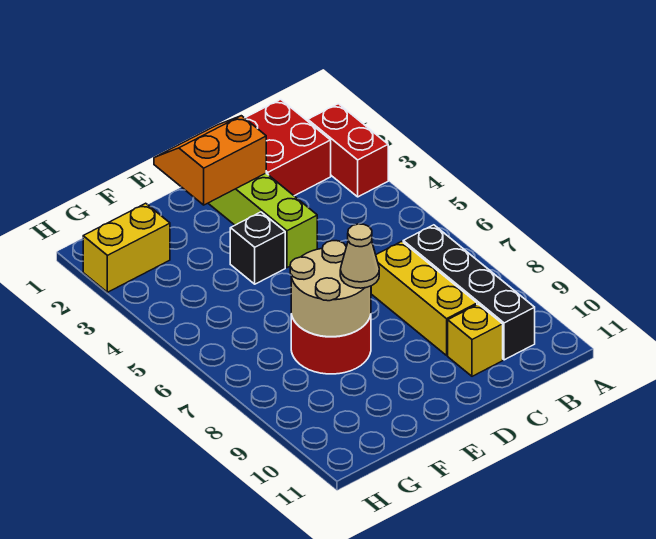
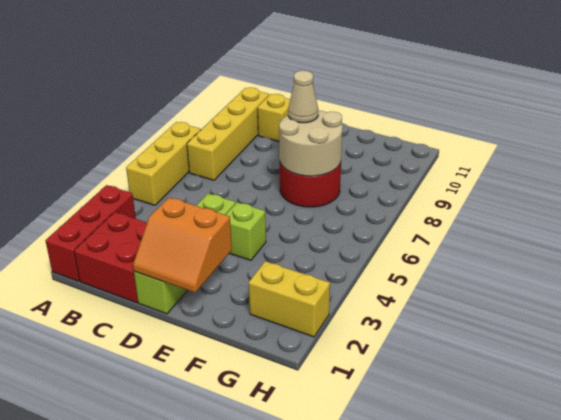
red brick A2:A3 level 1 -> red brick A1:A3 level 1
black brick B7:B10 level 1 -> yellow brick B7:B10 level 1
yellow brick C7:C9 level 1 -> yellow brick A5:A7 level 1
black brick E4 level 1 -> lime brick E4 level 1

